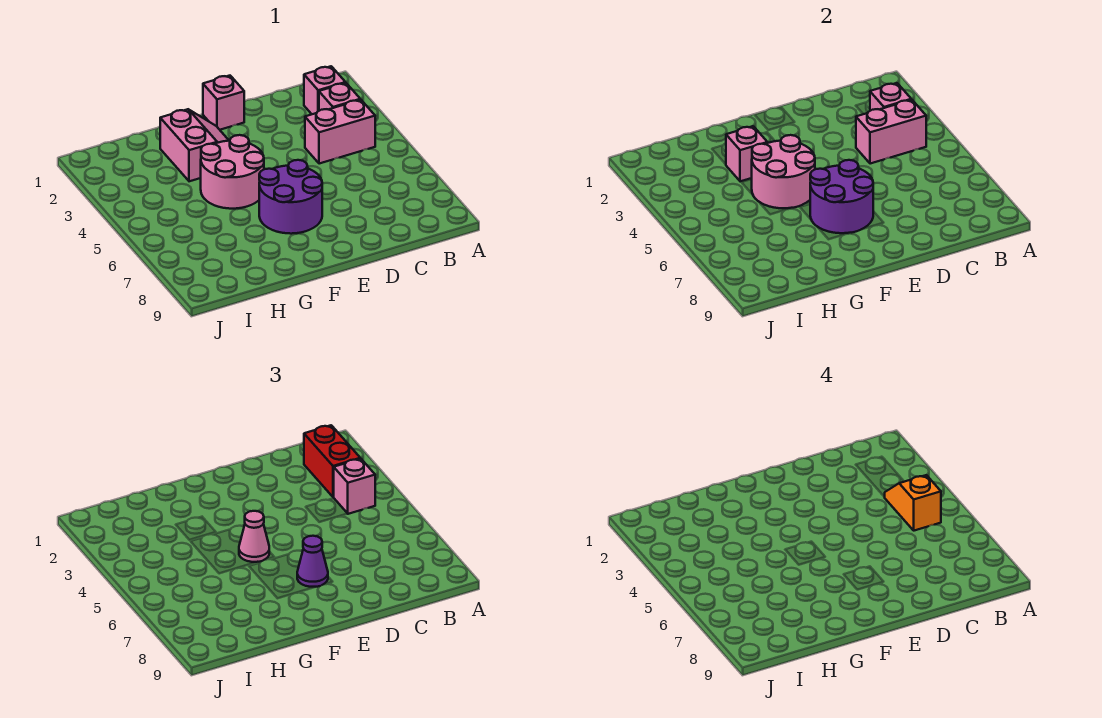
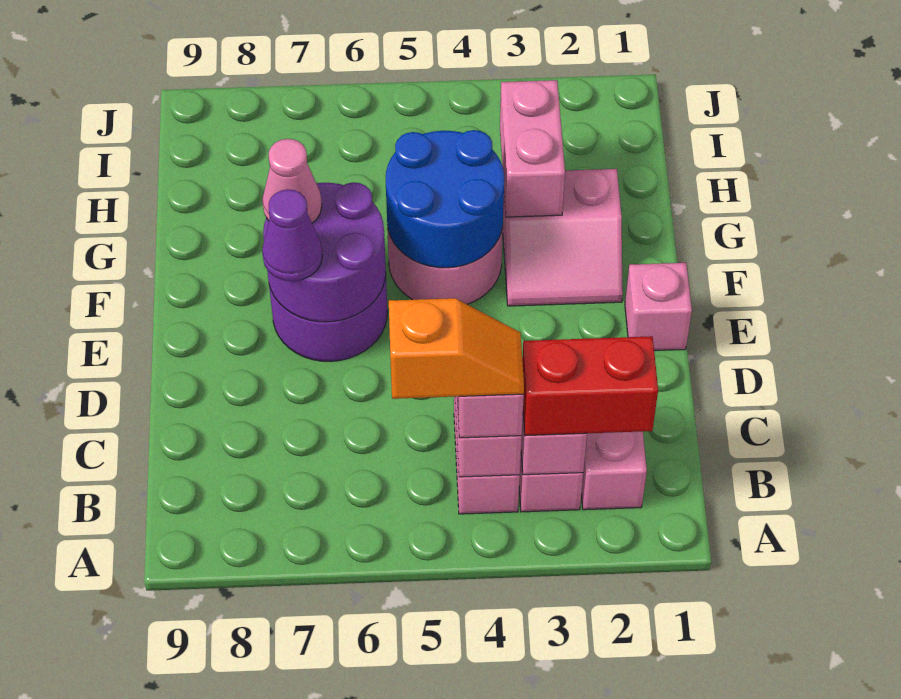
pink round brick F4:G5 level 2 -> blue round brick F4:G5 level 2
pink cone F5 level 3 -> pink cone F7 level 3
pink brick G3 level 2 -> pink brick G3:H3 level 2

